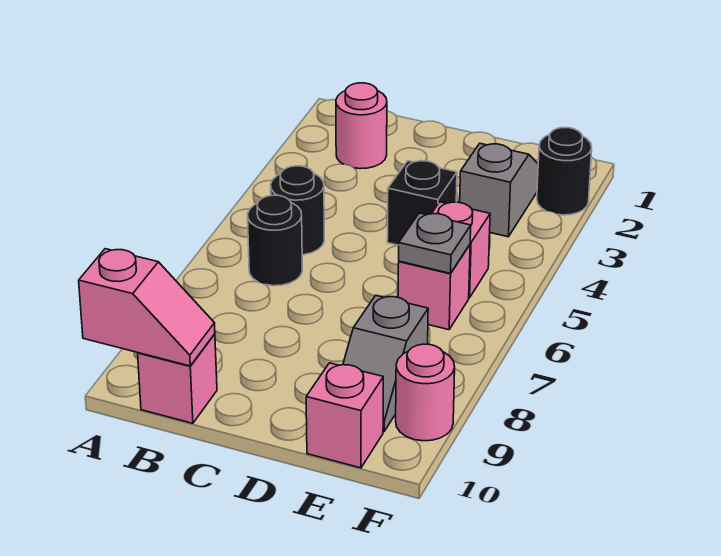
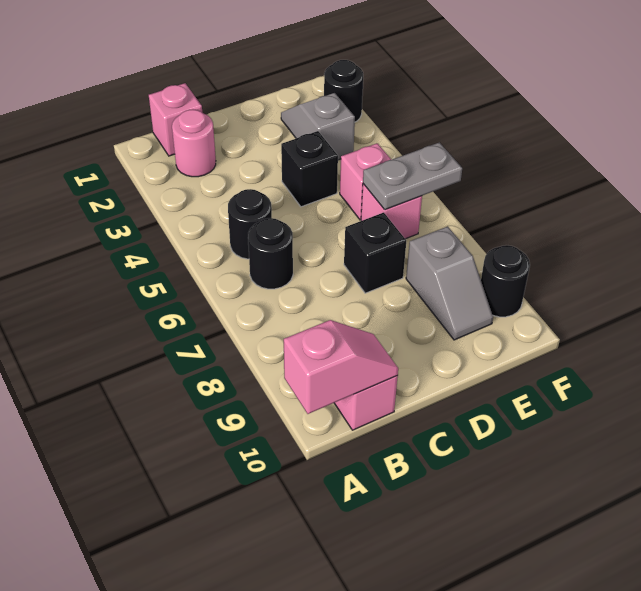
none -> black brick D7 level 1
grey plate E6 level 2 -> grey plate E6:F6 level 2
pink brick E10 level 1 -> pink brick B1 level 1
pink round brick F9 level 1 -> black round brick F9 level 1

